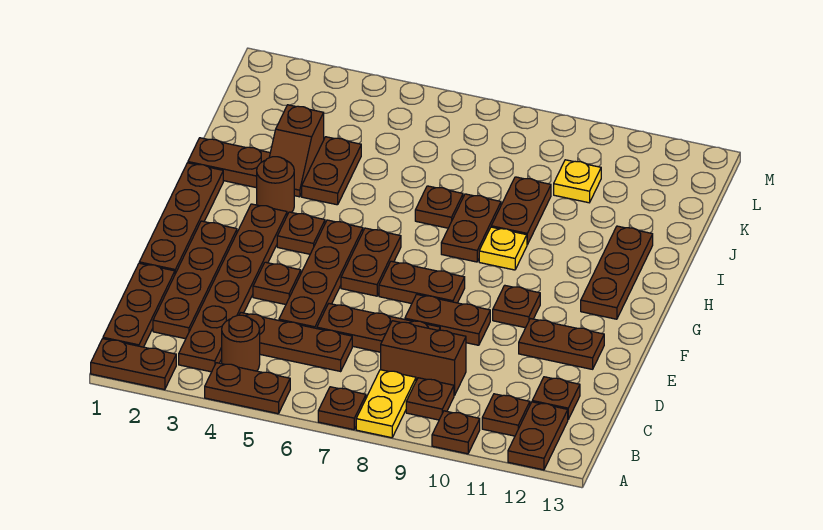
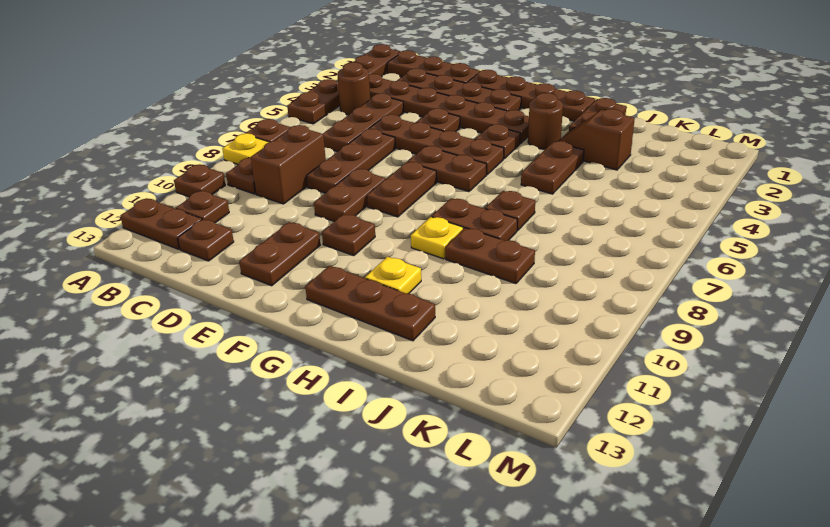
brown plate I4:J4 level 1 -> brown plate I4:I5 level 1
yellow plate K10 level 1 -> yellow plate H11 level 1

